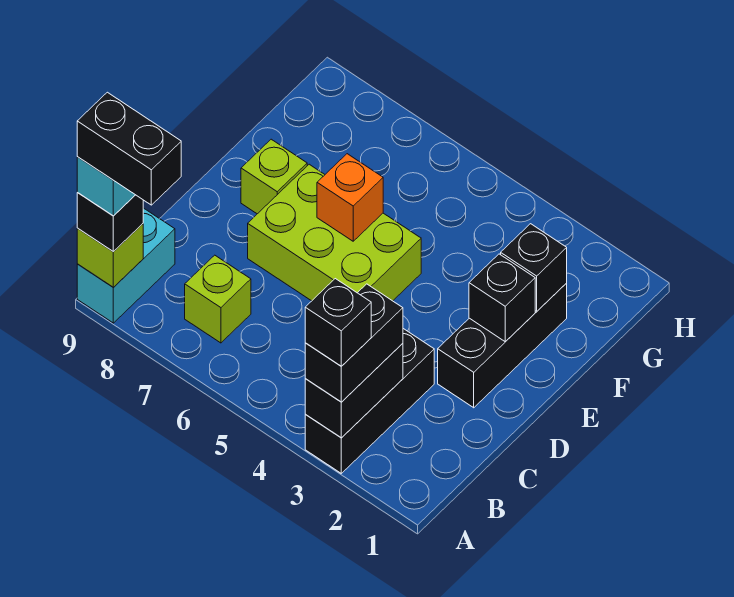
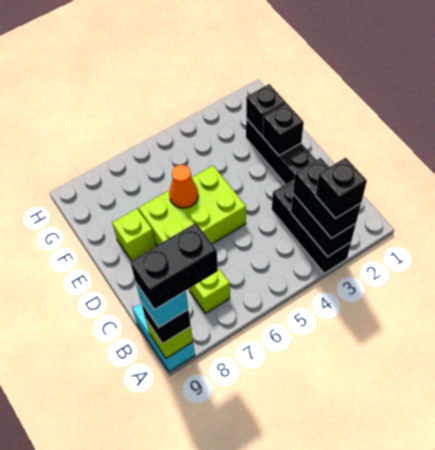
orange brick E6 level 2 -> orange cone E6 level 2

